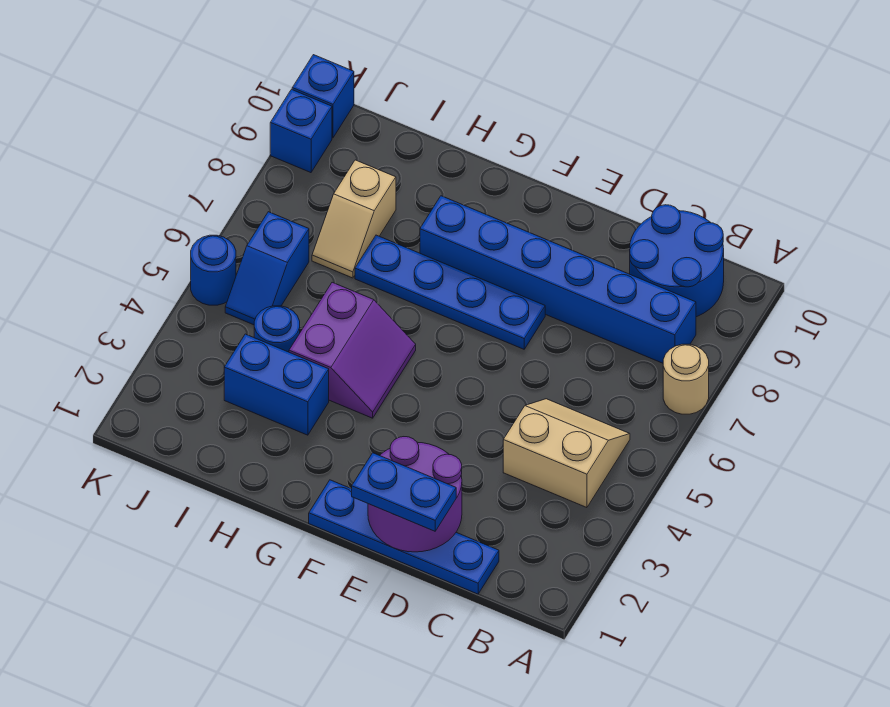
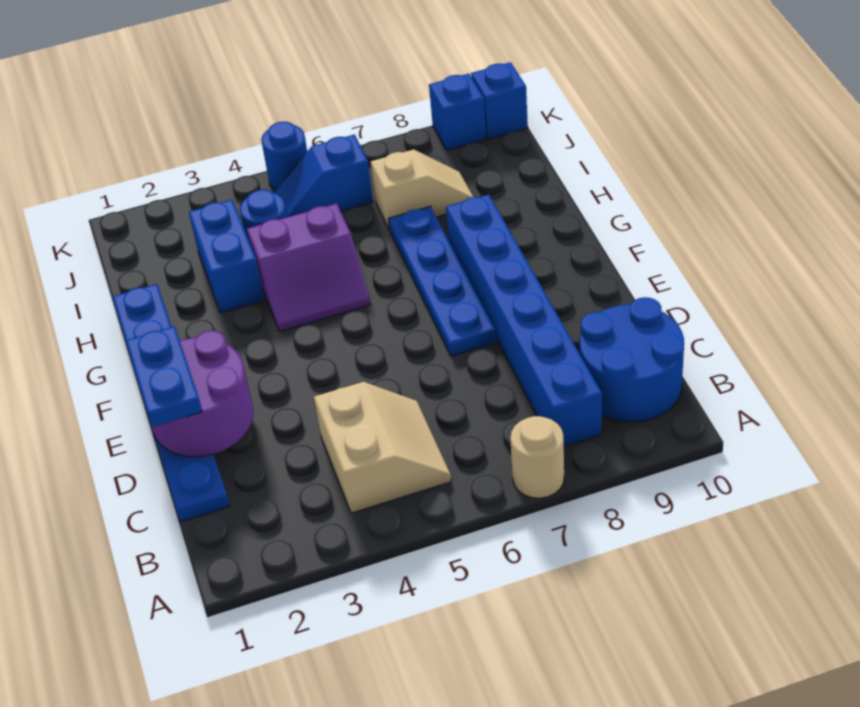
blue plate C1:F1 level 1 -> blue plate C1:H1 level 1
tan slope I7:I8 level 1 top 8 -> tan slope I7:I8 level 1 top 7

